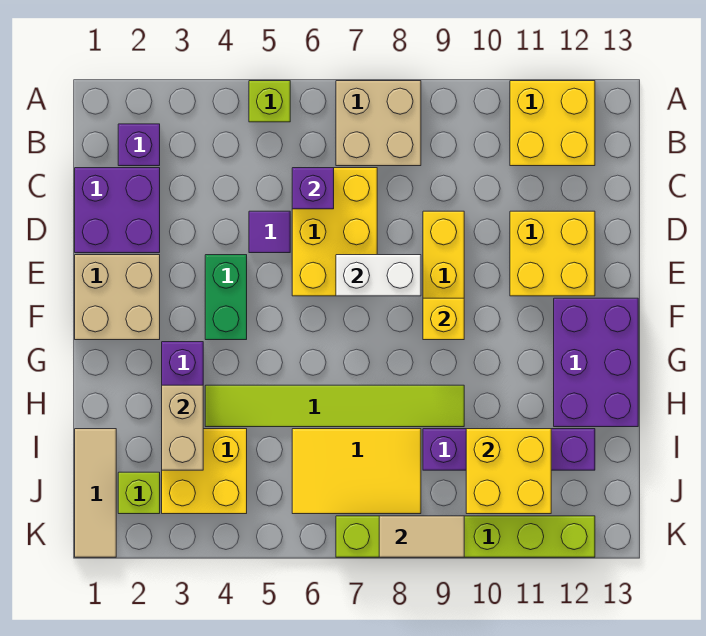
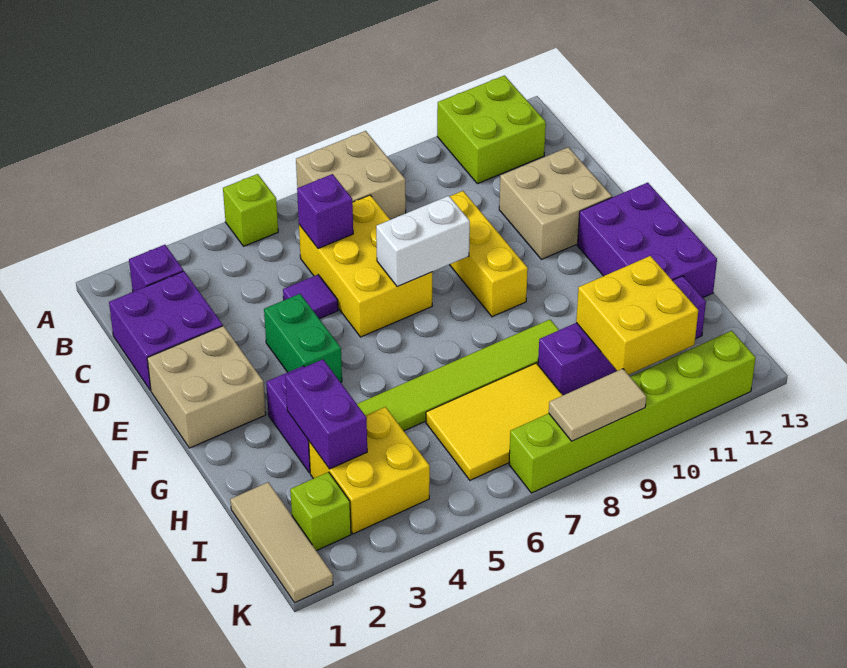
yellow brick A11:B12 level 1 -> lime brick A11:B12 level 1
yellow brick D11:E12 level 1 -> tan brick D11:E12 level 1
yellow brick F9 level 2 -> none
tan brick H3:I3 level 2 -> purple brick H3:I3 level 2

